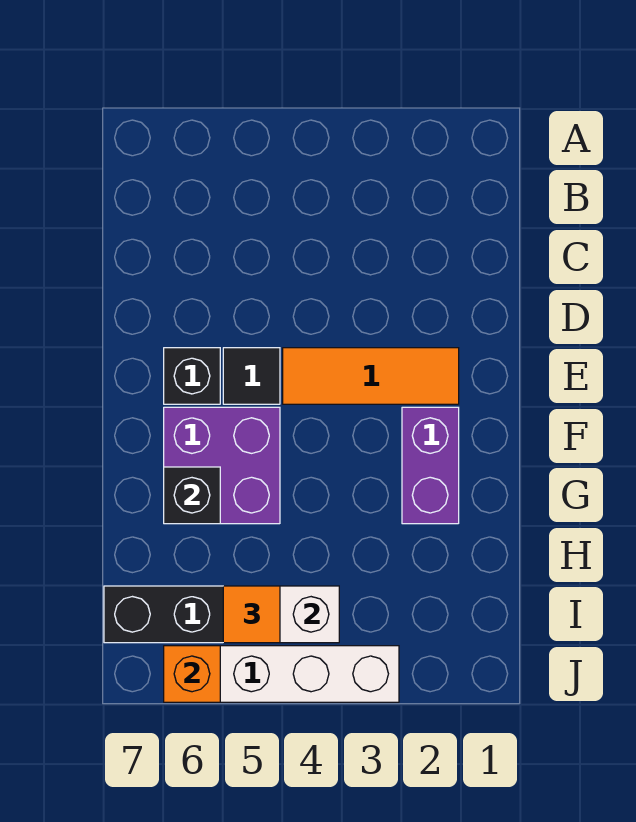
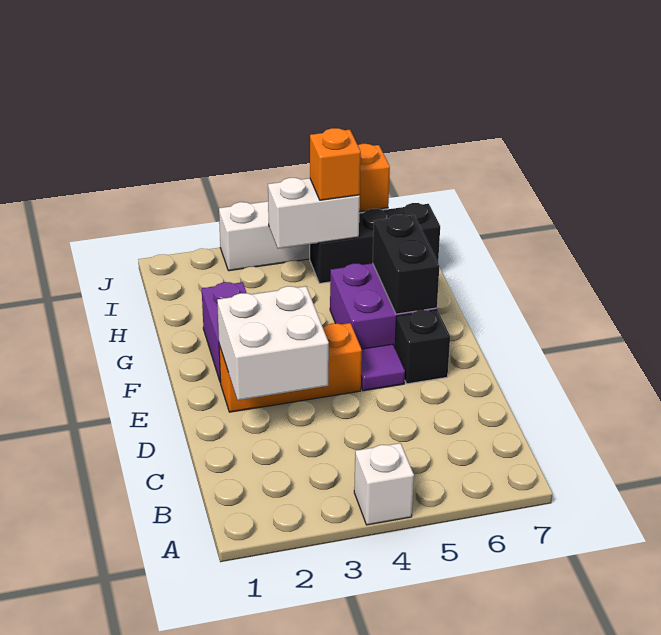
none -> white brick A4 level 1
none -> white brick D2:E3 level 2
orange tile E2:E4 level 1 -> orange brick E2:E4 level 1
black tile E5 level 1 -> purple tile E5 level 1
black brick G6 level 2 -> black brick F6:G6 level 2
orange tile I5 level 3 -> orange brick I5 level 3

